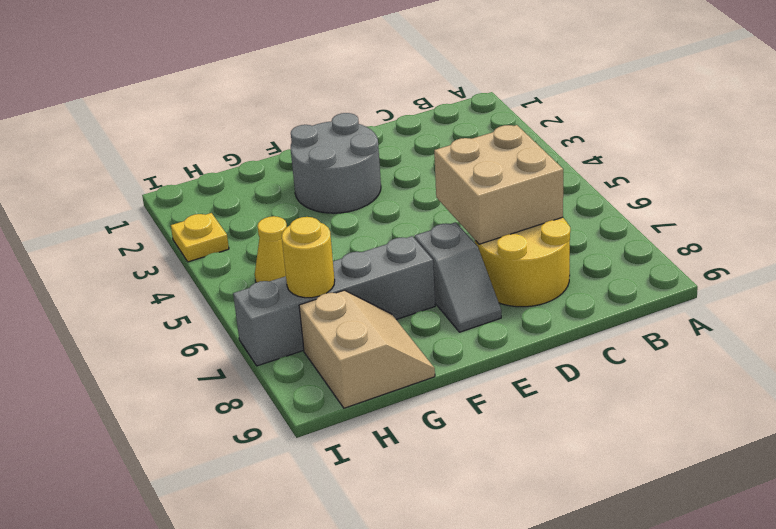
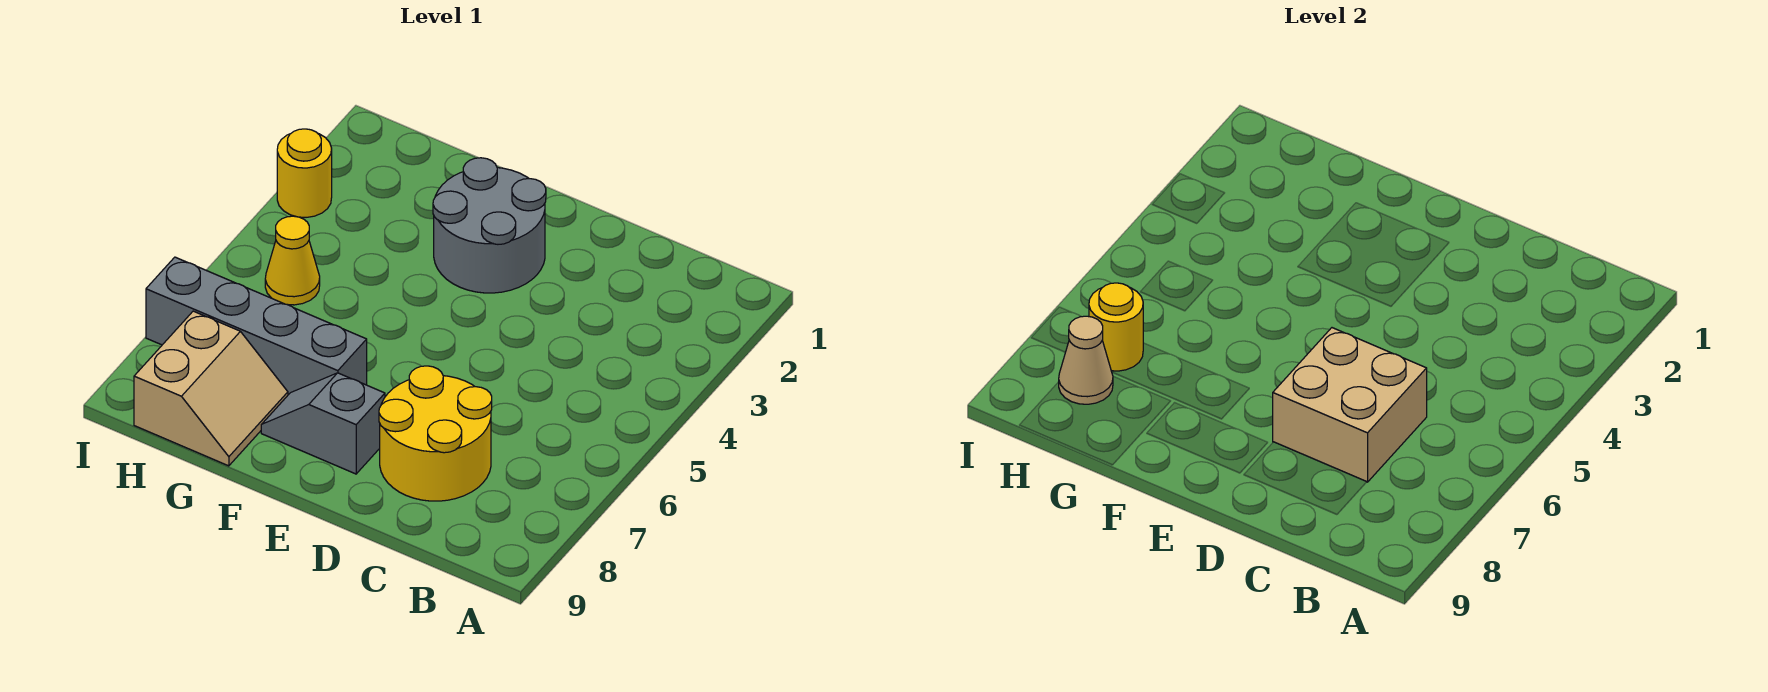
grey slope E7:E8 level 1 top 7 -> grey slope E8:F8 level 1 top E
none -> tan cone H8 level 2
yellow plate I3 level 1 -> yellow round brick I3 level 1

